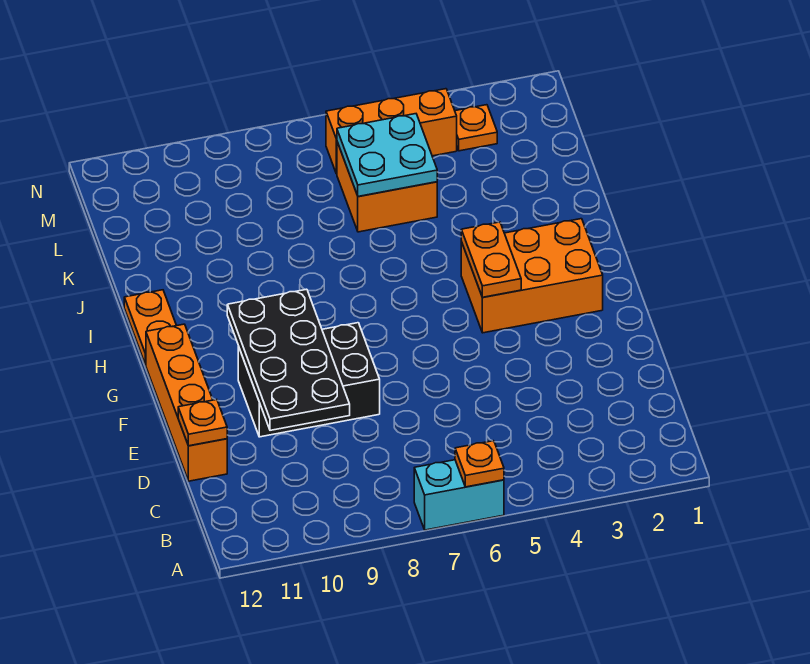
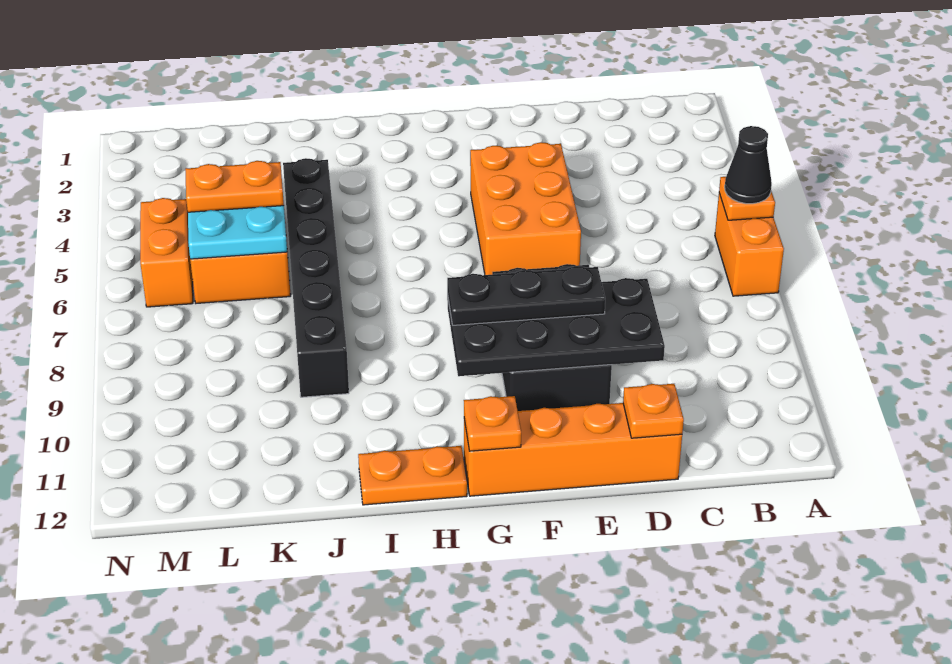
cyan brick A6:A7 level 1 -> orange brick A6:A7 level 1
none -> black cone A6 level 3
none -> black plate E9:G9 level 3
orange brick G2:H4 level 1 -> orange brick E4:F6 level 1
orange plate G4:H4 level 2 -> orange plate K5:L5 level 3
none -> black brick J4:J9 level 1
orange plate M3 level 1 -> orange plate G12 level 2
orange brick M4:M6 level 1 -> orange brick M5:M6 level 1

